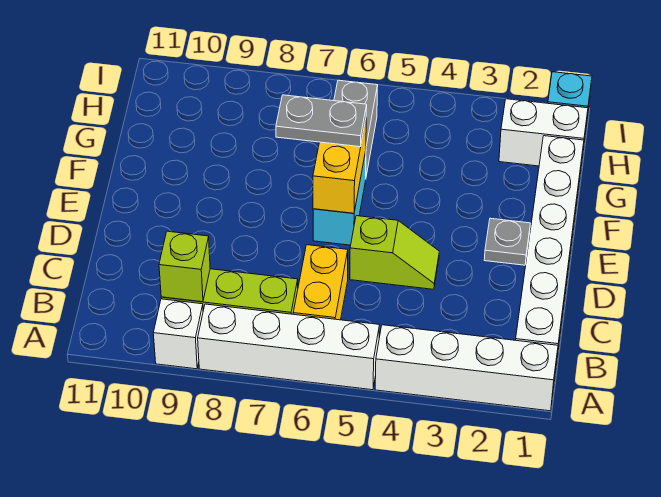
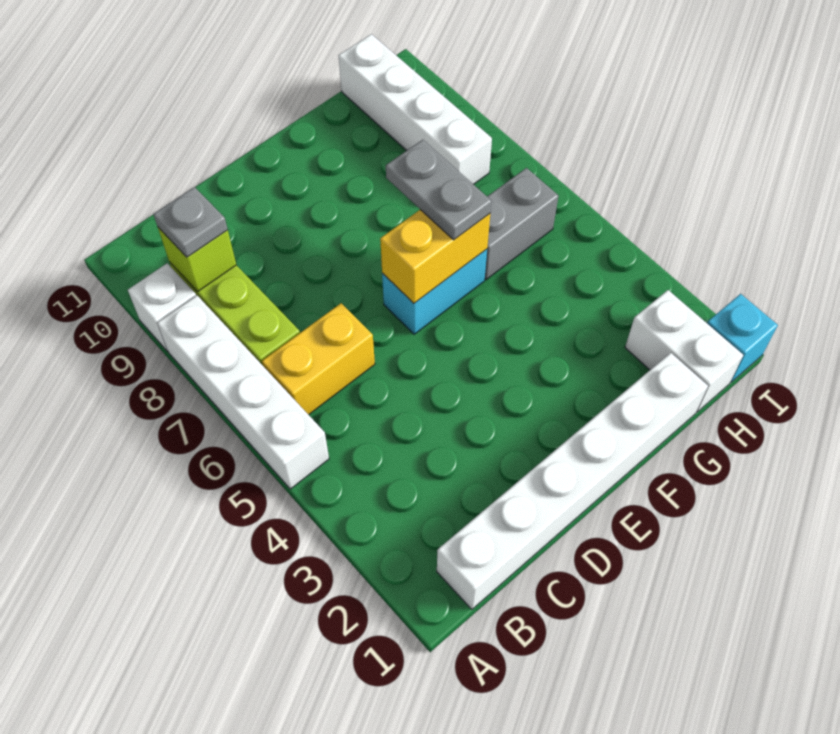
white brick A1:A4 level 1 -> white brick H8:H11 level 1
lime slope D4:D5 level 1 top 5 -> none
grey plate E2 level 1 -> grey plate B9 level 3

